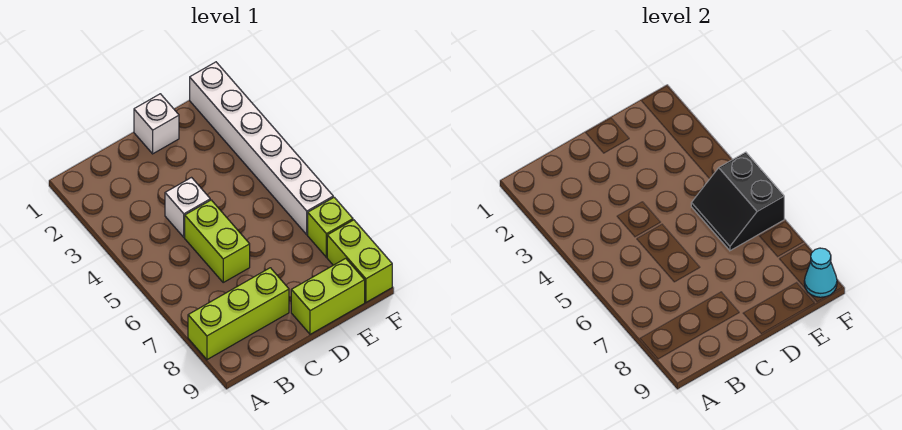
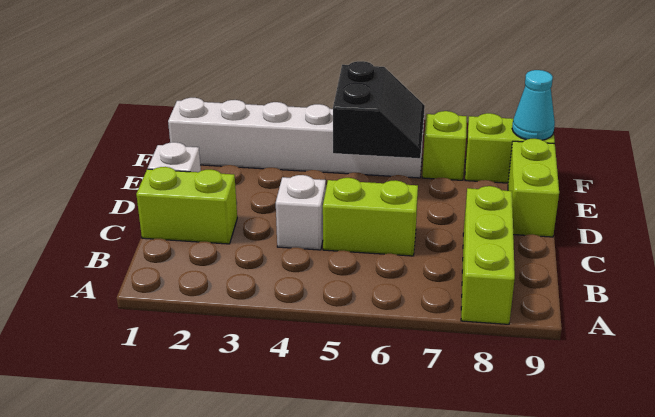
none -> lime brick C1:C2 level 1
black slope E5:F6 level 2 top F -> black slope E5:F6 level 2 top 5

